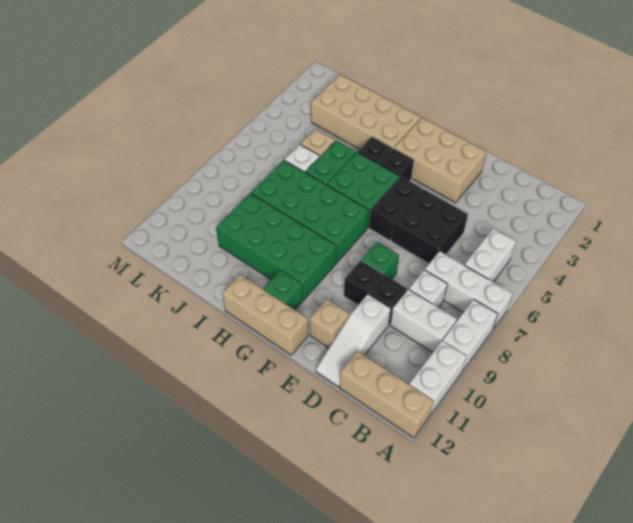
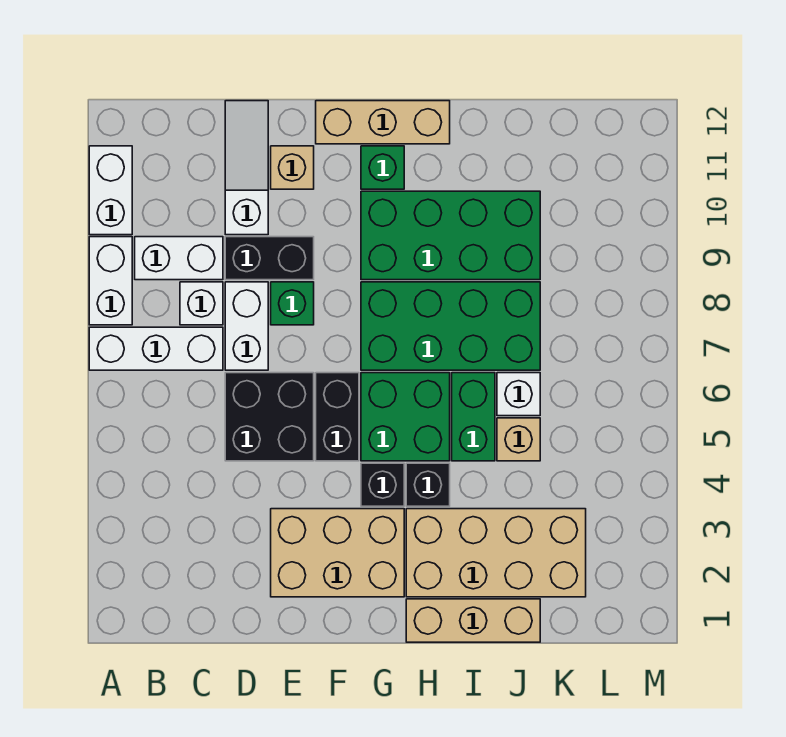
tan brick A12:C12 level 1 -> tan brick H1:J1 level 1
white brick B5:B6 level 1 -> white brick D7:D8 level 1

